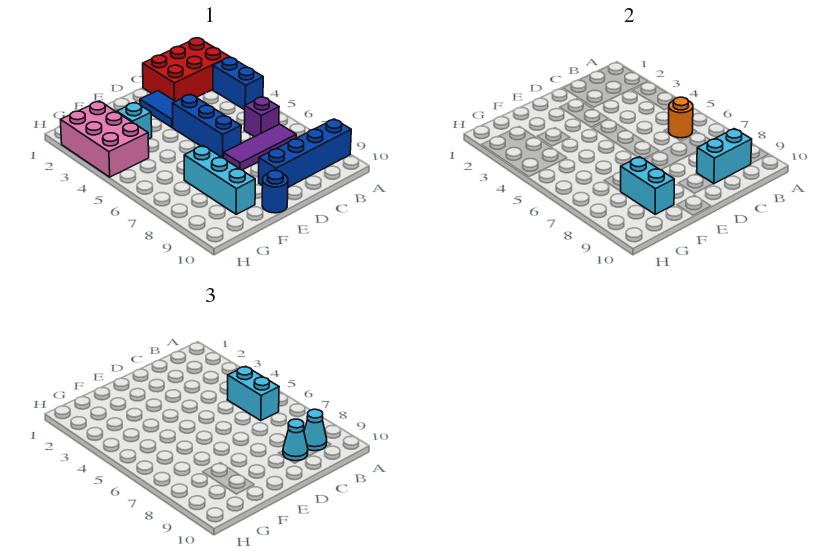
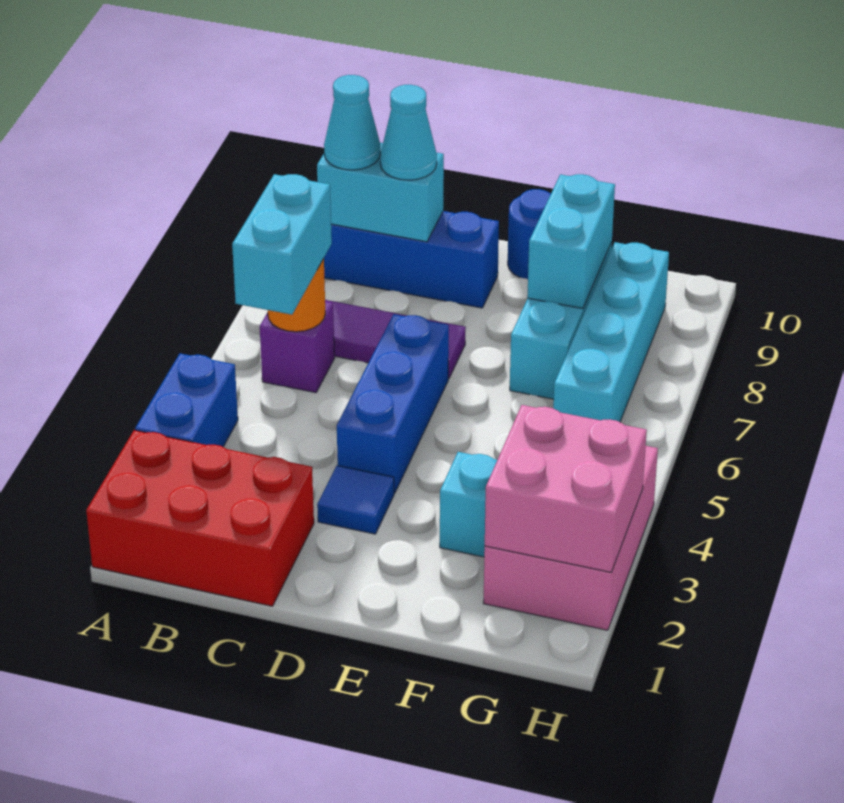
blue tile D2:D3 level 1 -> blue tile D3 level 1
none -> pink brick G2:H3 level 2
none -> cyan brick G6:G9 level 1

